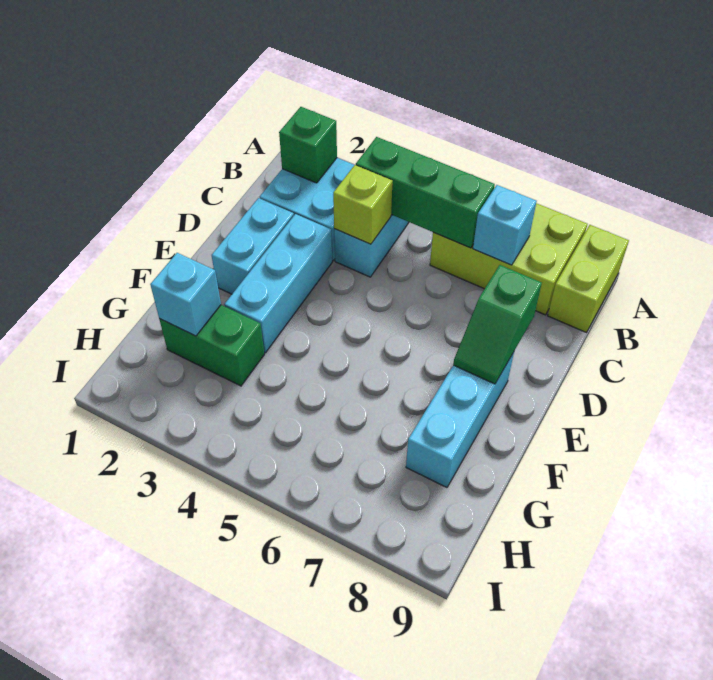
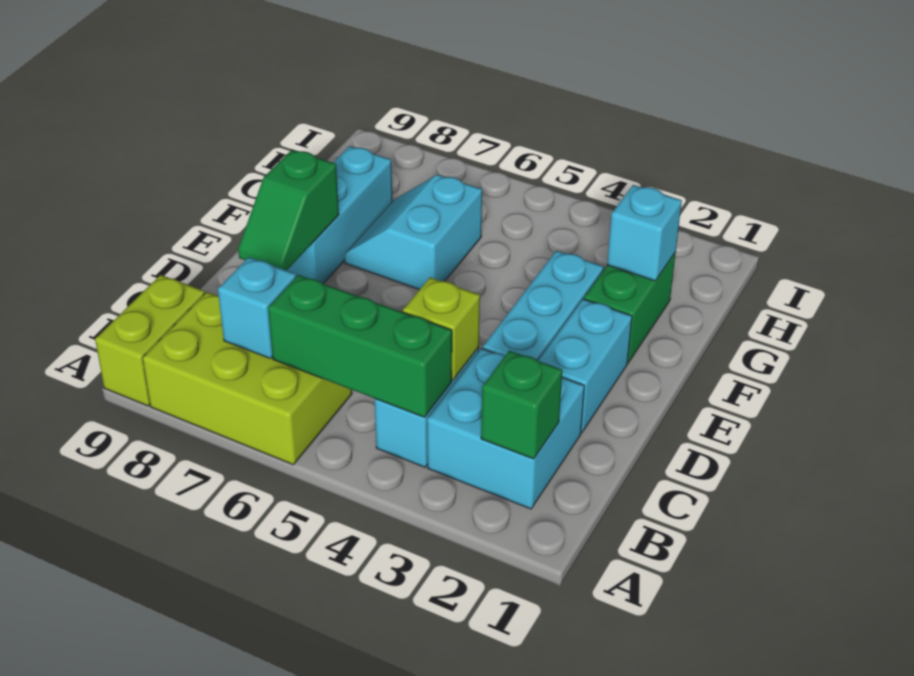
green slope D8:E8 level 2 top D -> green slope D8:E8 level 2 top E
none -> cyan slope F6:G7 level 1 top 6
green brick G2:G3 level 1 -> green brick F2:G2 level 1

